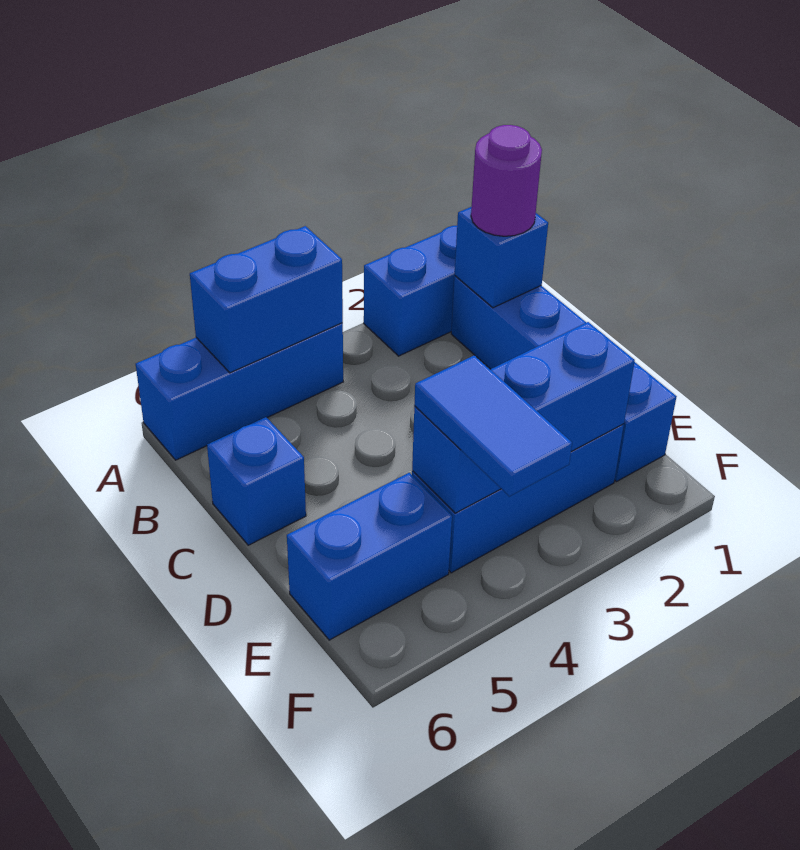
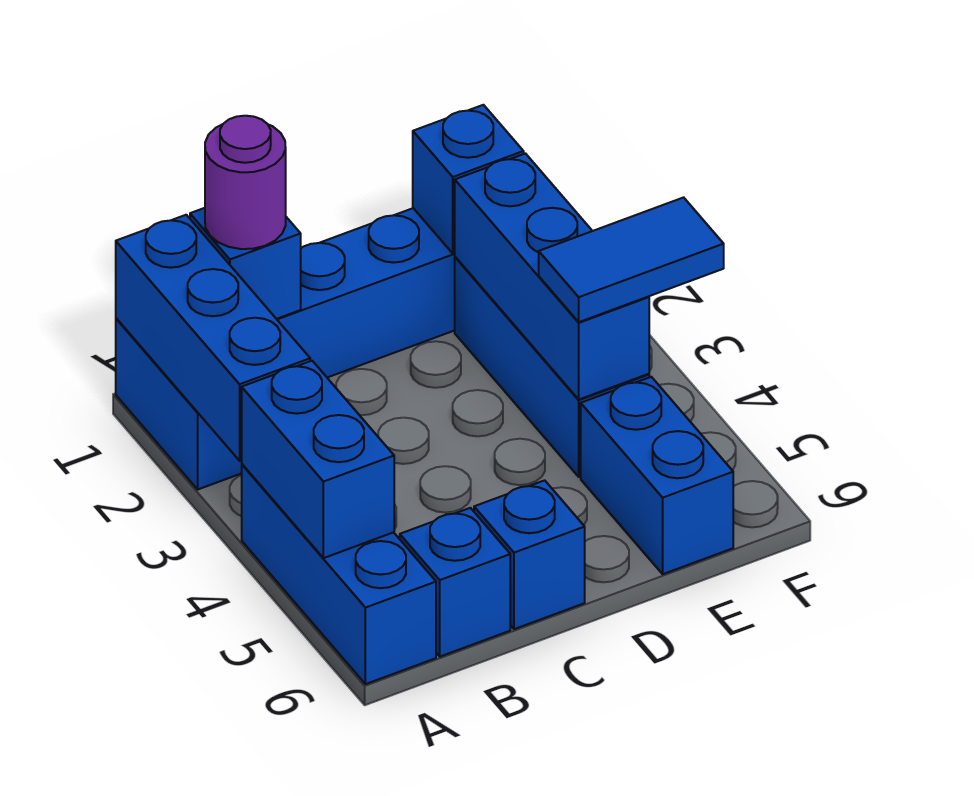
none -> blue brick A1:A3 level 2
none -> blue brick B6 level 1
none -> blue brick E1 level 2

